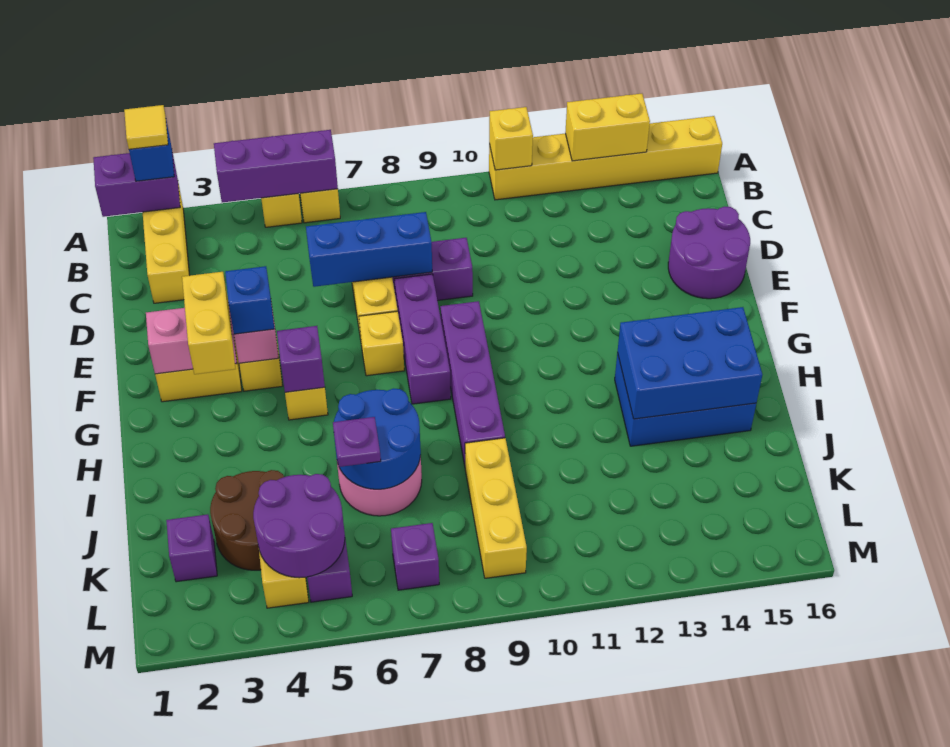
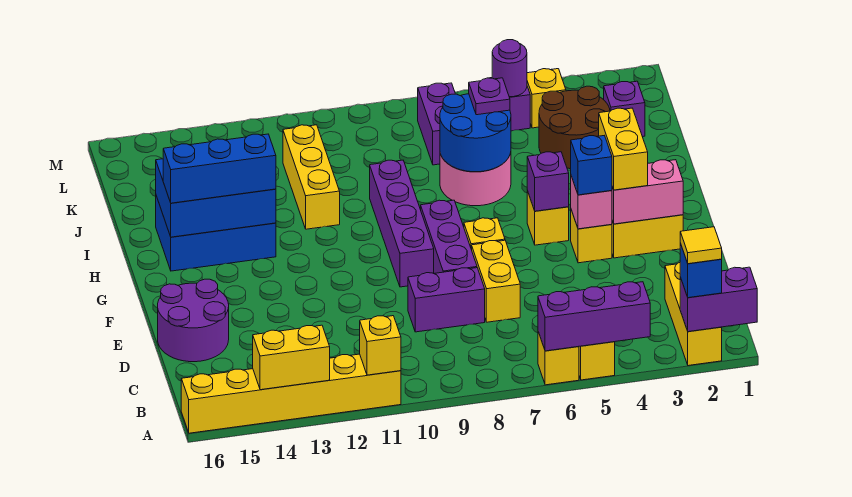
blue brick D6:D8 level 2 -> blue brick H13:H15 level 3
yellow brick J9:L9 level 1 -> yellow brick I11:K11 level 1
purple round brick K4:L5 level 2 -> purple round brick L5 level 2
purple brick L7 level 1 -> purple brick K7:L7 level 1

